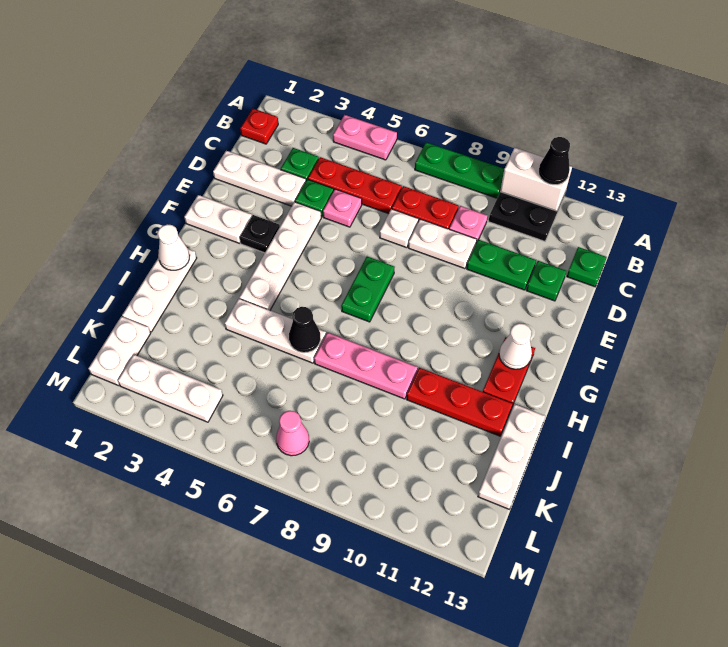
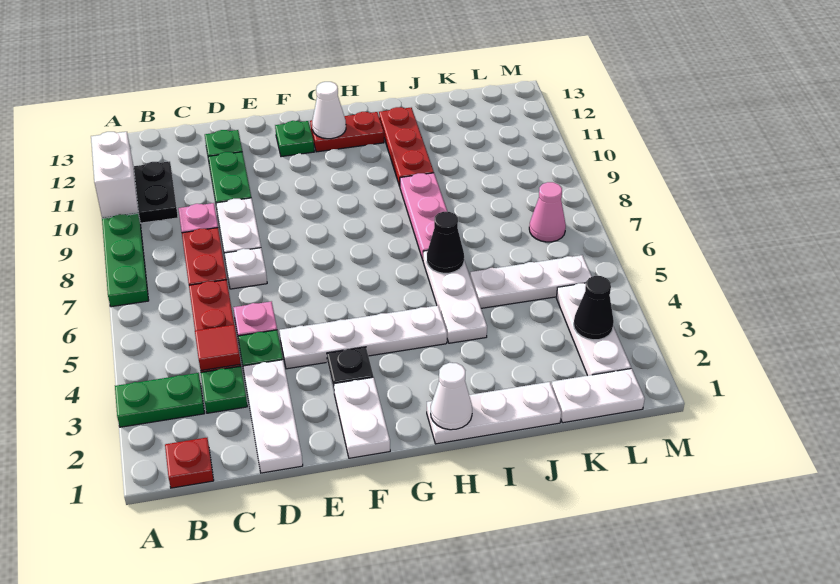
pink plate A4:A5 level 1 -> none
black cone A11 level 3 -> black cone L3 level 2
none -> red tile C4 level 2
green plate C13 level 1 -> green plate F12 level 1
green plate F7:G7 level 1 -> green plate A3:B3 level 1
white plate I13:K13 level 1 -> white plate J5:L5 level 1

